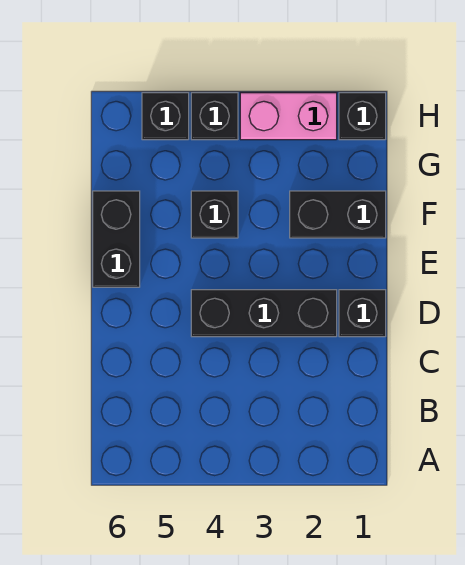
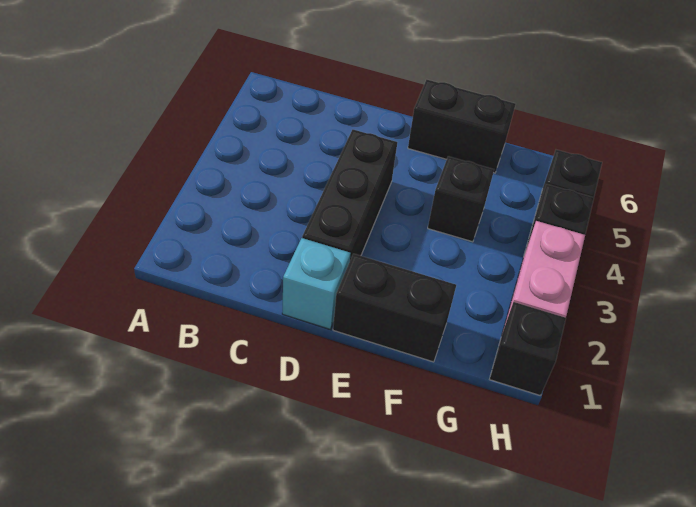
black brick D1 level 1 -> cyan brick D1 level 1
black brick F1:F2 level 1 -> black brick E1:F1 level 1

